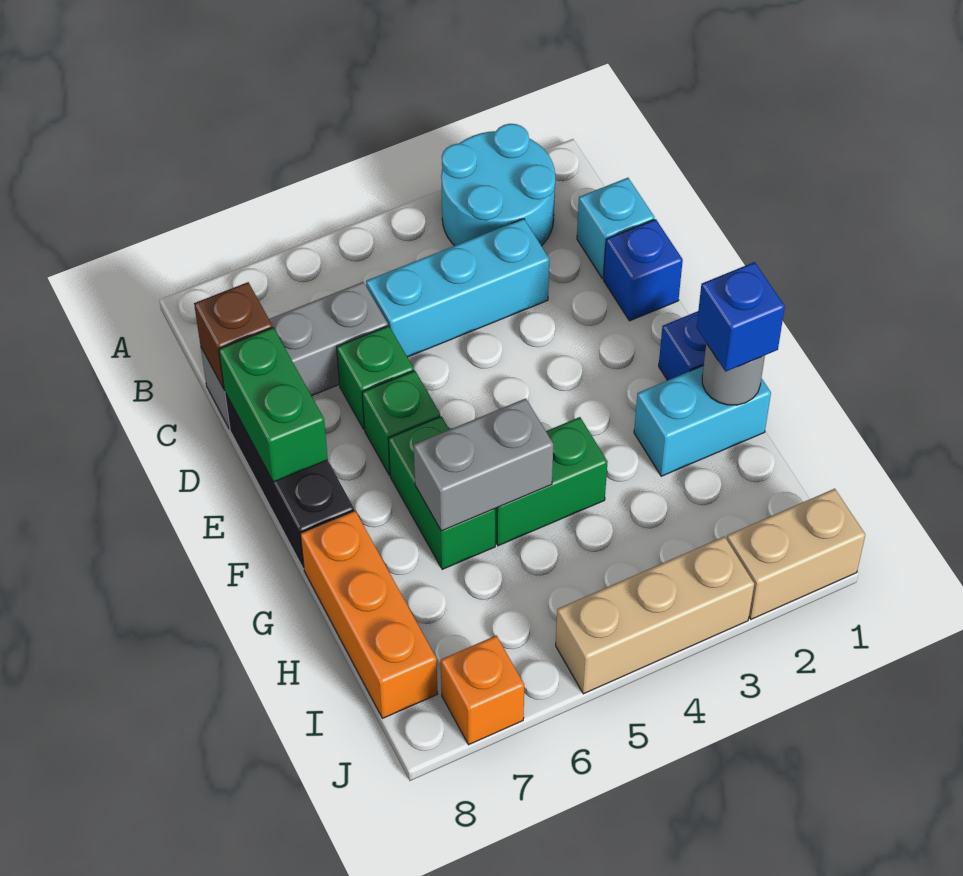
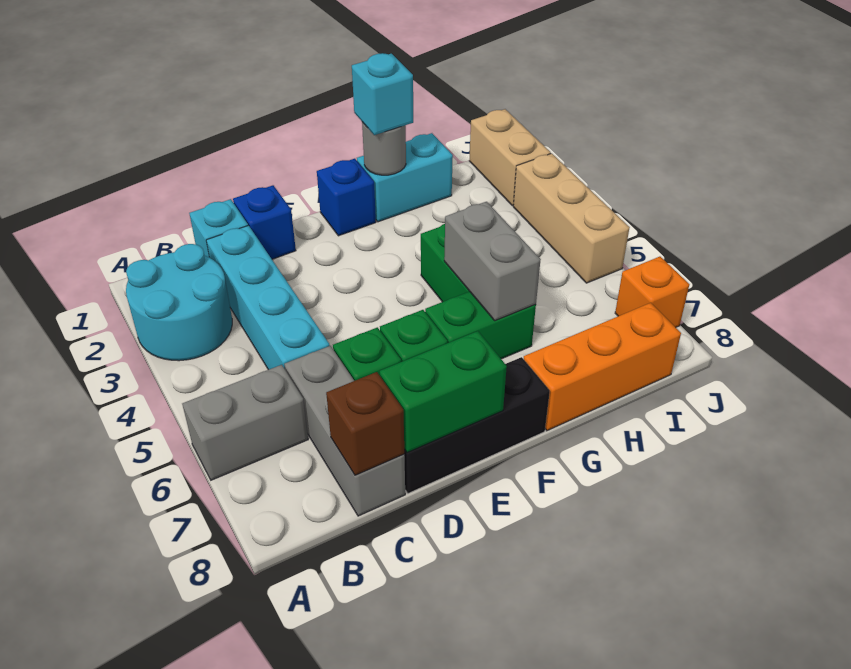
none -> grey brick A6:B6 level 1
cyan brick C3:C5 level 1 -> cyan brick C2:C5 level 1
cyan brick G1:G2 level 1 -> cyan brick G1:H1 level 1
blue brick G1 level 3 -> cyan brick G1 level 3

